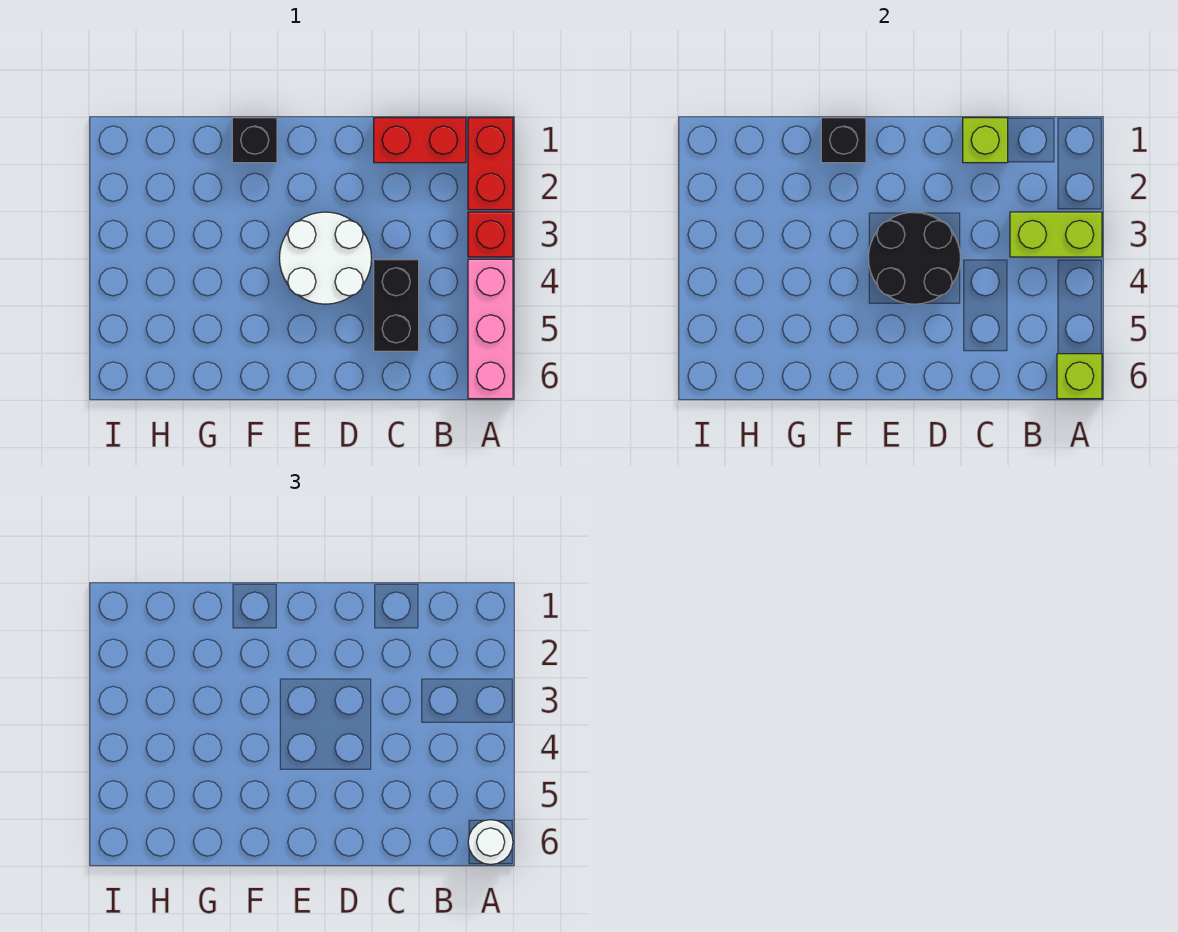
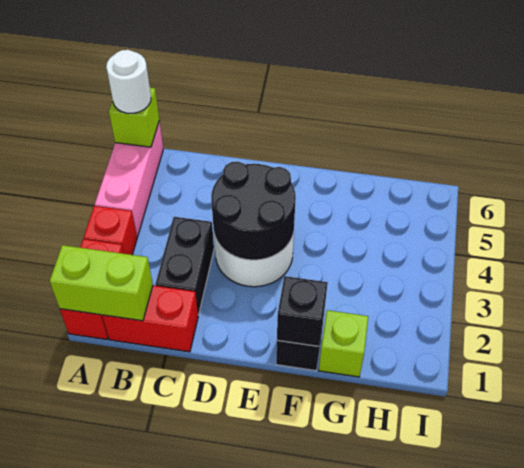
lime brick A3:B3 level 2 -> lime brick A1:B1 level 2
lime brick C1 level 2 -> lime brick G1 level 1
black brick C4:C5 level 1 -> black brick C2:C3 level 1

